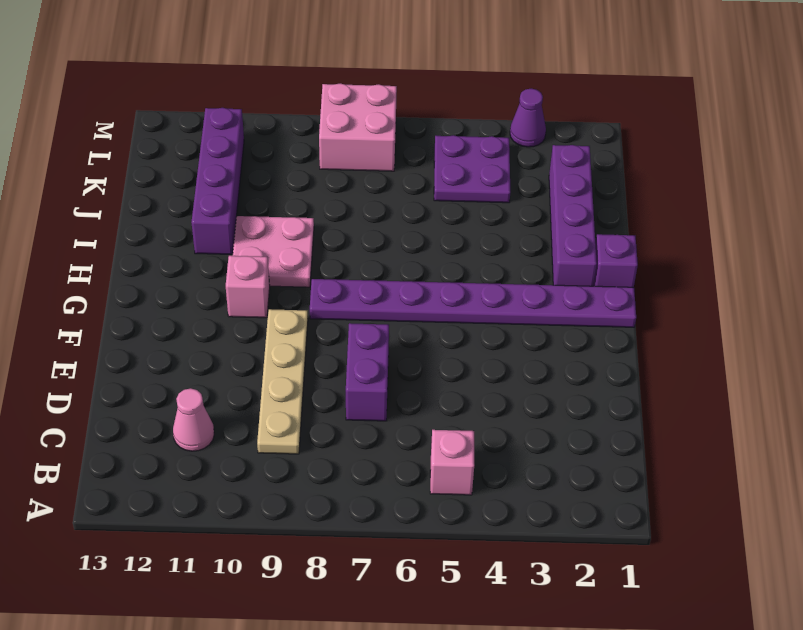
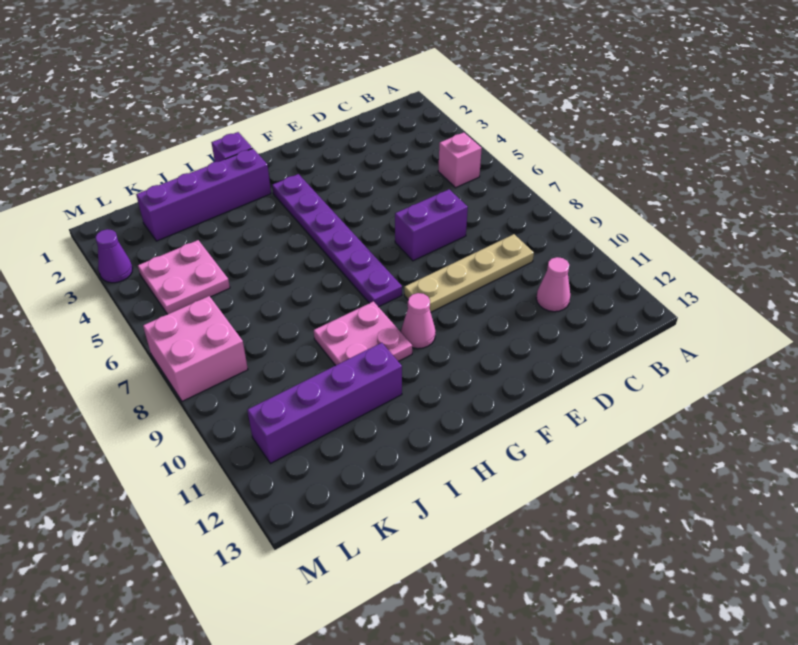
purple plate G1:G8 level 1 -> purple plate G3:G8 level 1
pink brick G10 level 1 -> pink cone G10 level 1
purple plate K4:L5 level 1 -> pink plate K4:L5 level 1

